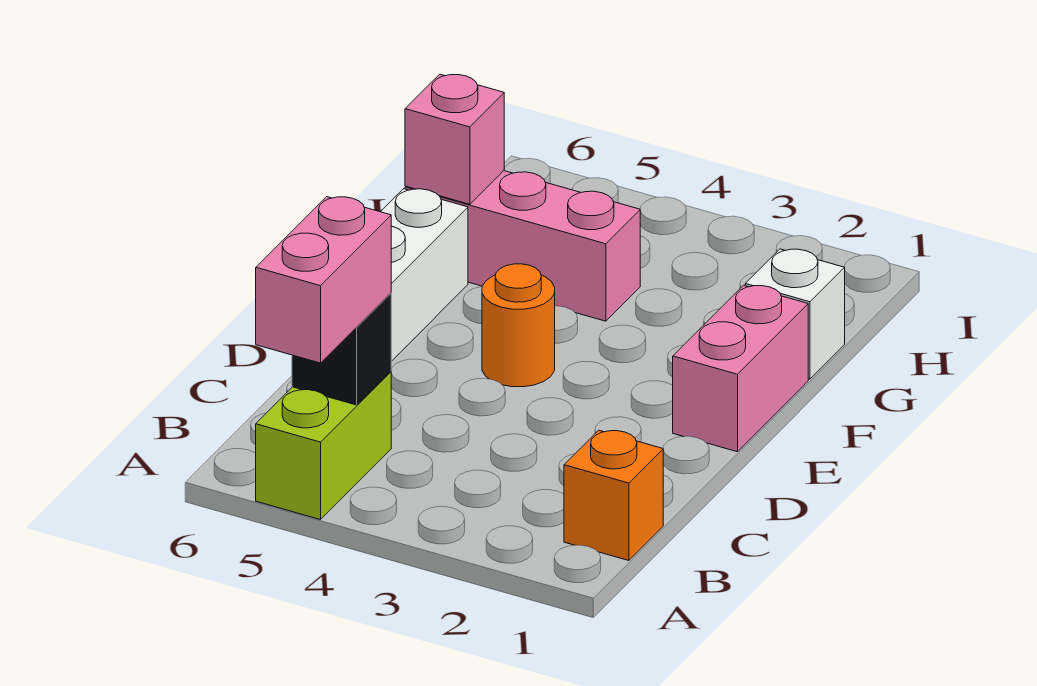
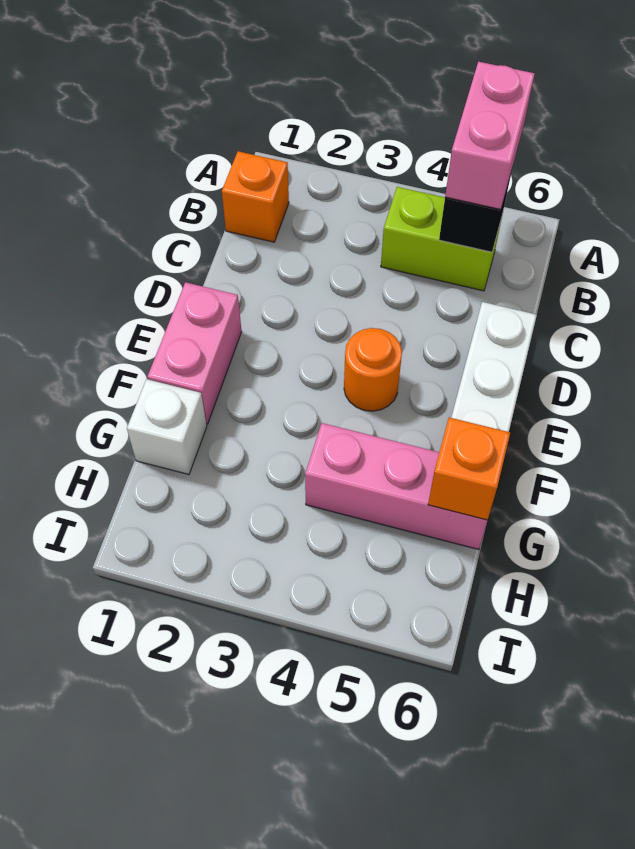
lime brick A5:B5 level 1 -> lime brick B4:B5 level 1
pink brick G6 level 2 -> orange brick G6 level 2

